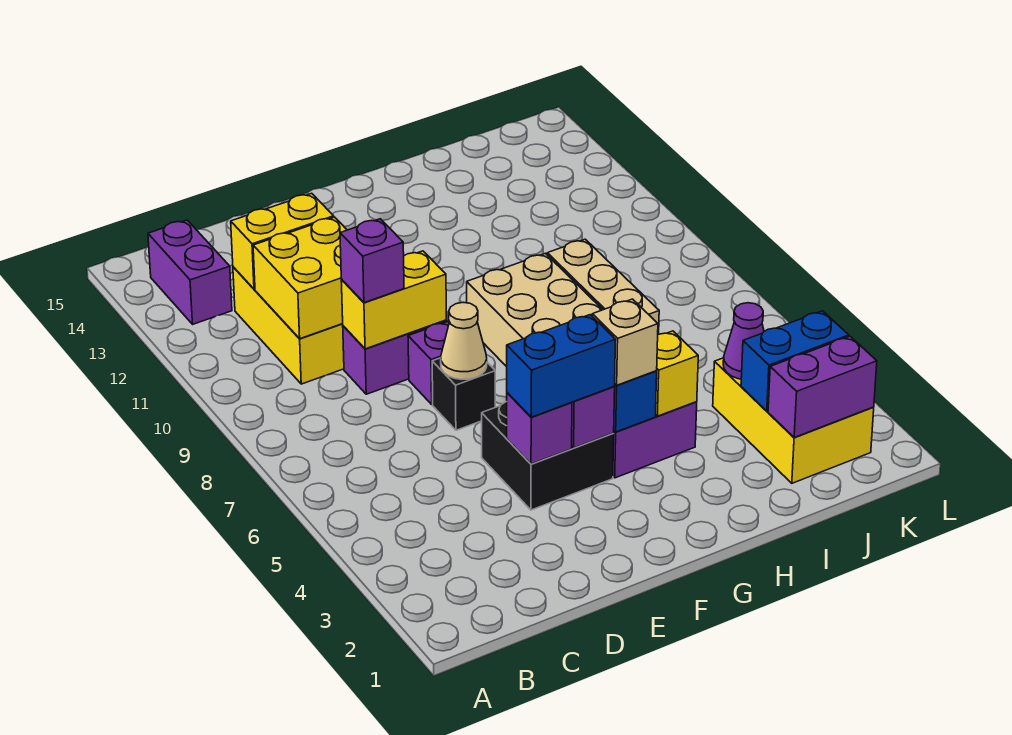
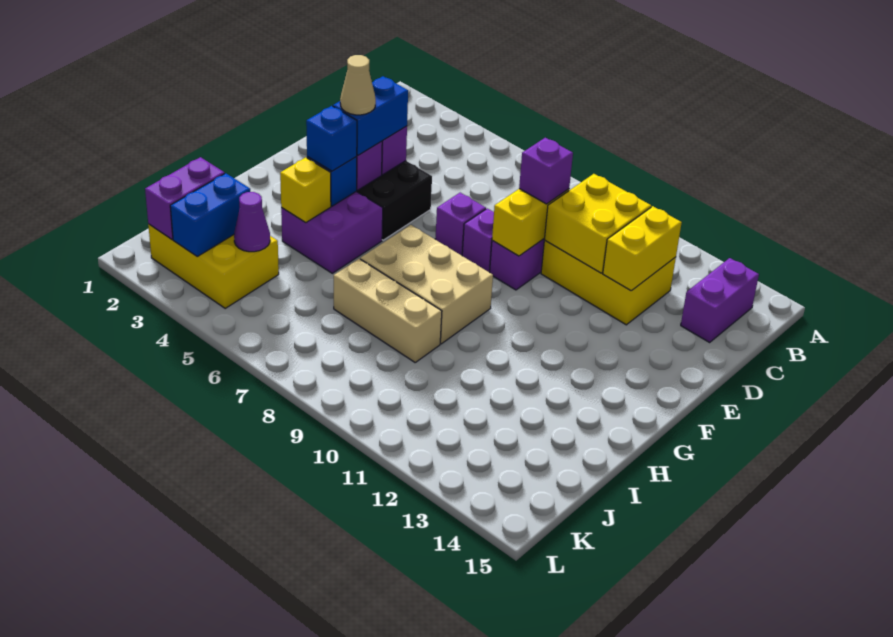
purple brick B13:B14 level 1 -> purple brick B14:C14 level 1
black brick E7 level 1 -> purple brick E7 level 1
tan cone E7 level 2 -> tan cone F4 level 4
tan brick G4 level 3 -> blue brick G4 level 3

